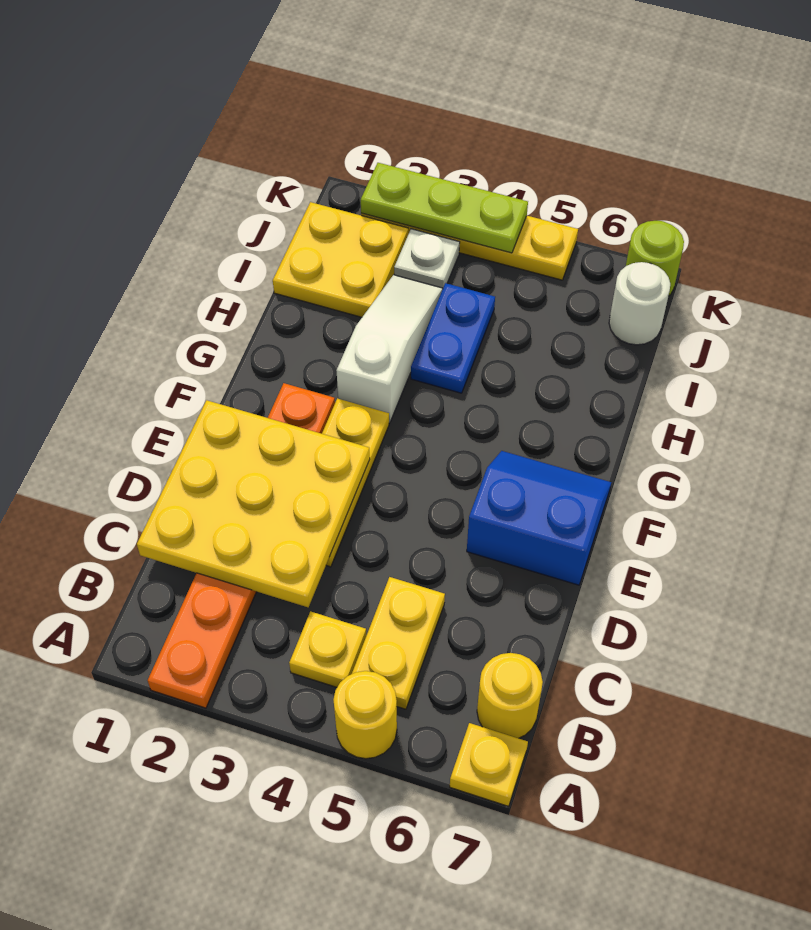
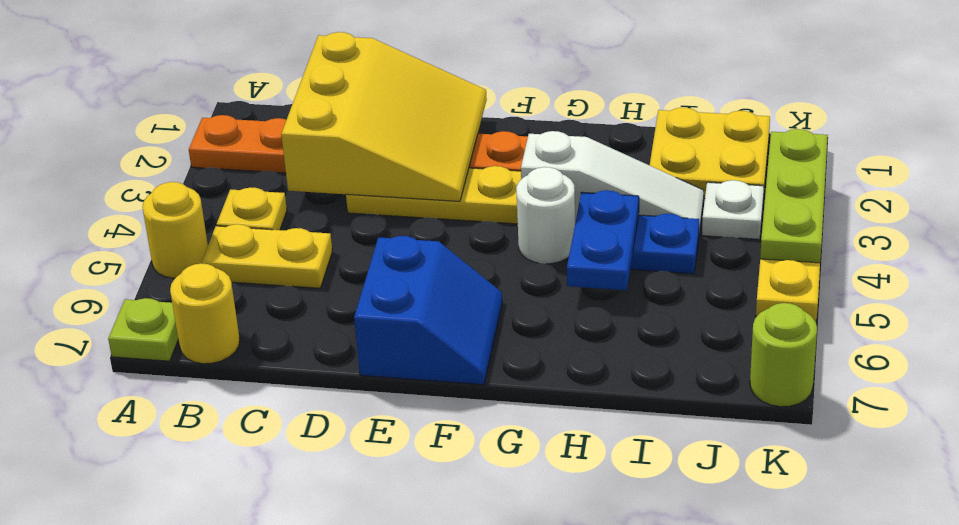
yellow plate A7 level 1 -> lime plate A7 level 1
yellow plate C1:E3 level 2 -> yellow slope C1:E3 level 2 top C
none -> blue plate H4:H5 level 2
white round brick J7 level 1 -> white round brick G4 level 1

